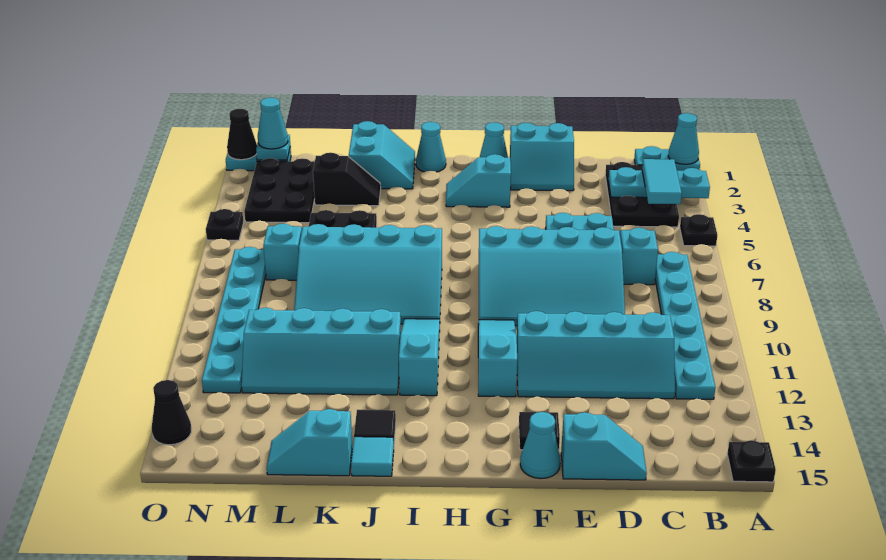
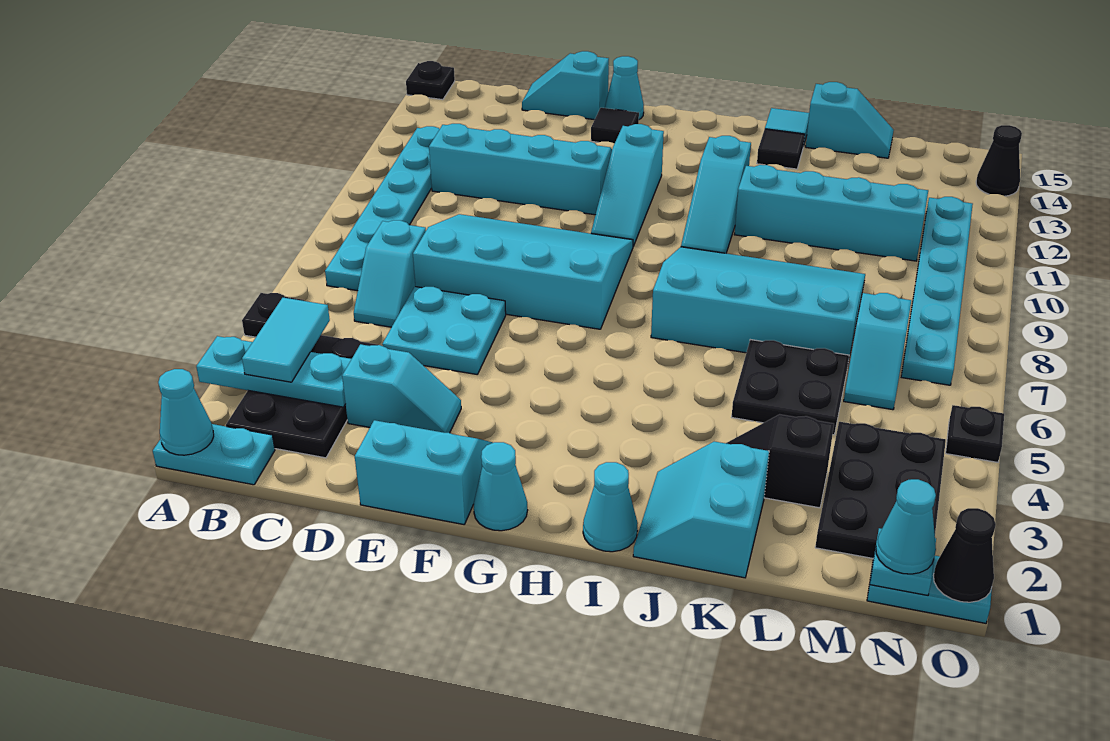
cyan slope G3:H3 level 1 top G -> cyan slope D3:E3 level 1 top D

